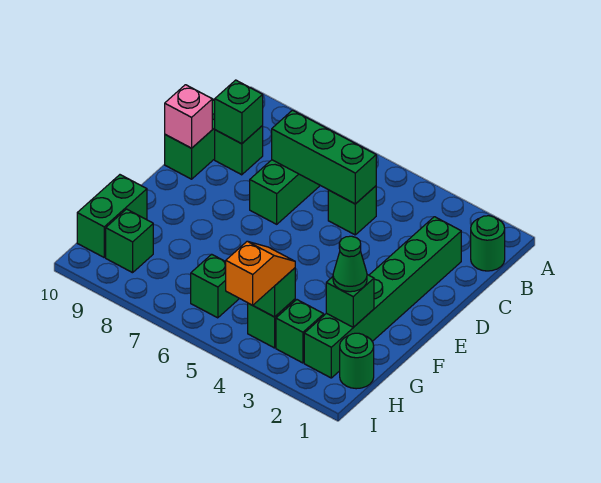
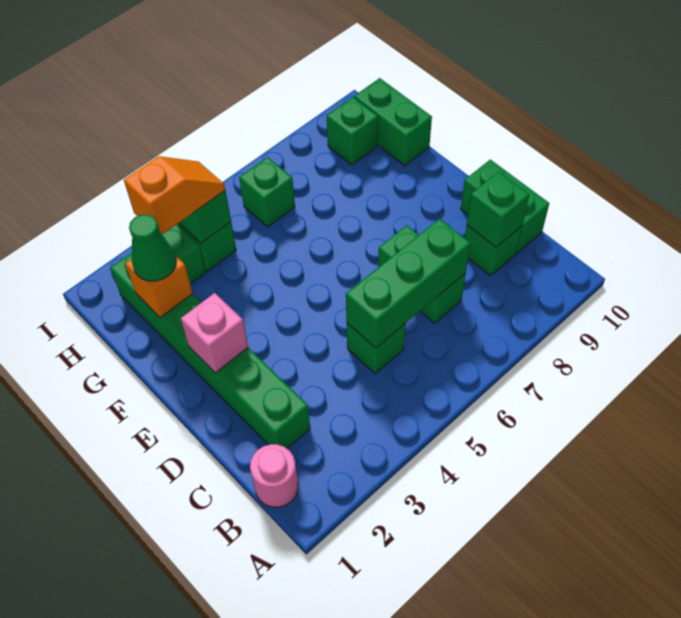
green round brick B1 level 1 -> pink round brick B1 level 1
pink brick D10 level 2 -> pink brick E2 level 2
green brick G2 level 2 -> orange brick G2 level 2
green round brick H1 level 1 -> none
orange slope H4:I4 level 3 top I -> orange slope H3:H4 level 3 top 3

